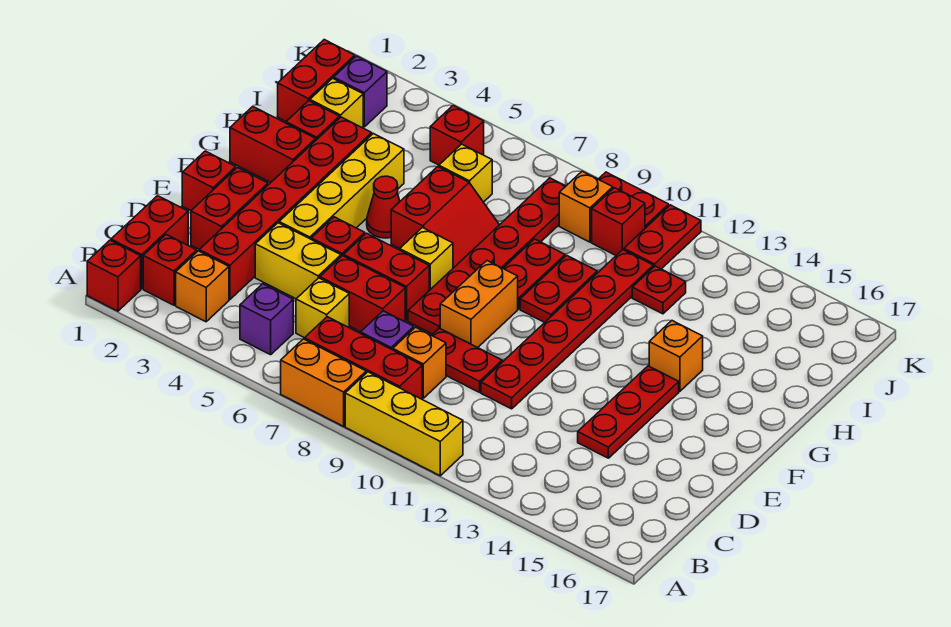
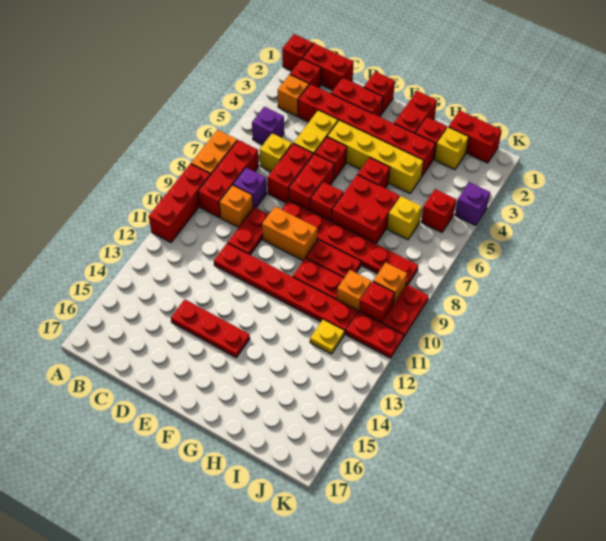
yellow brick A9:A11 level 1 -> red brick A9:A11 level 1
yellow brick F7 level 1 -> red brick F7 level 1
red cone G5 level 1 -> red brick G5 level 1
red slope G6:H7 level 1 top 6 -> red brick G6:H7 level 1
orange brick G14 level 1 -> orange brick I10 level 1
red plate I12 level 1 -> yellow plate I12 level 1
purple brick J2 level 1 -> purple brick K4 level 1

